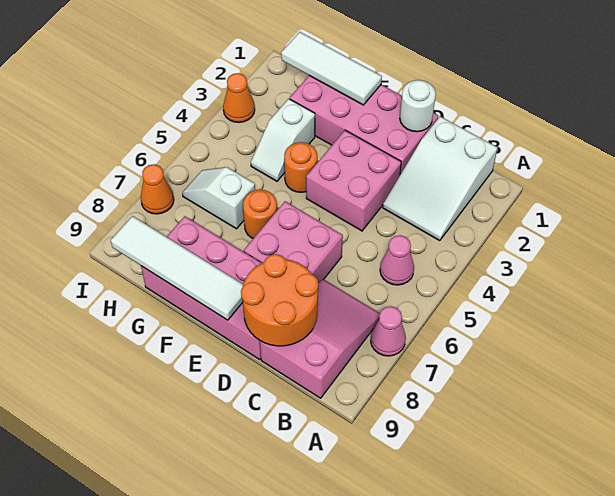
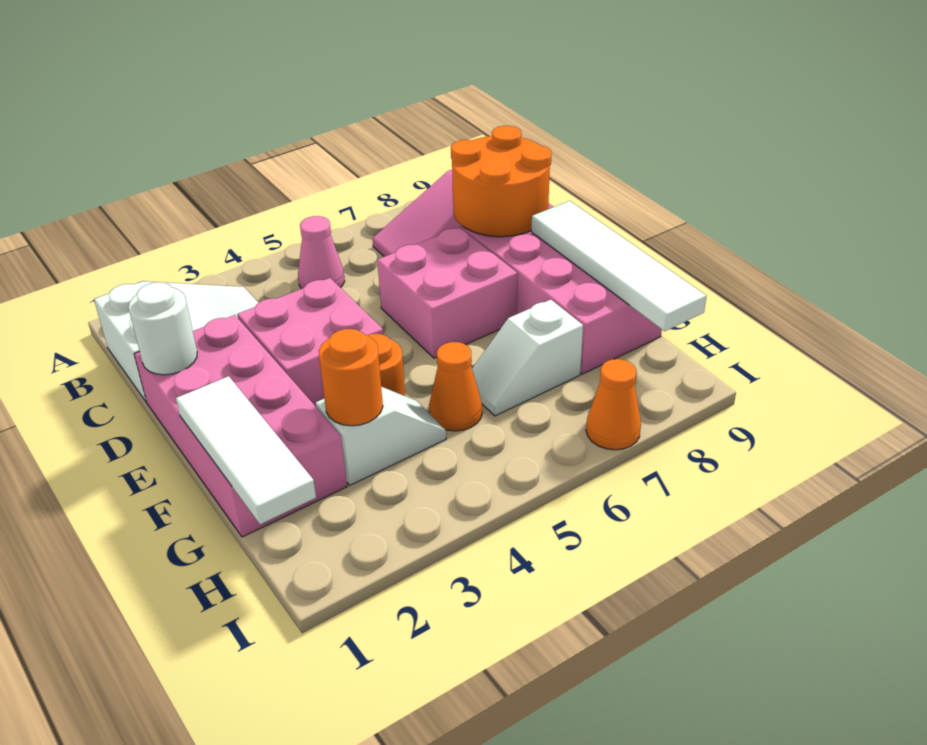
pink cone A7 level 1 -> none
orange round brick F6 level 1 -> orange round brick G3 level 2
white slope G6:H6 level 1 top G -> white slope G6:G7 level 1 top 7
orange cone I3 level 1 -> orange cone G5 level 1

